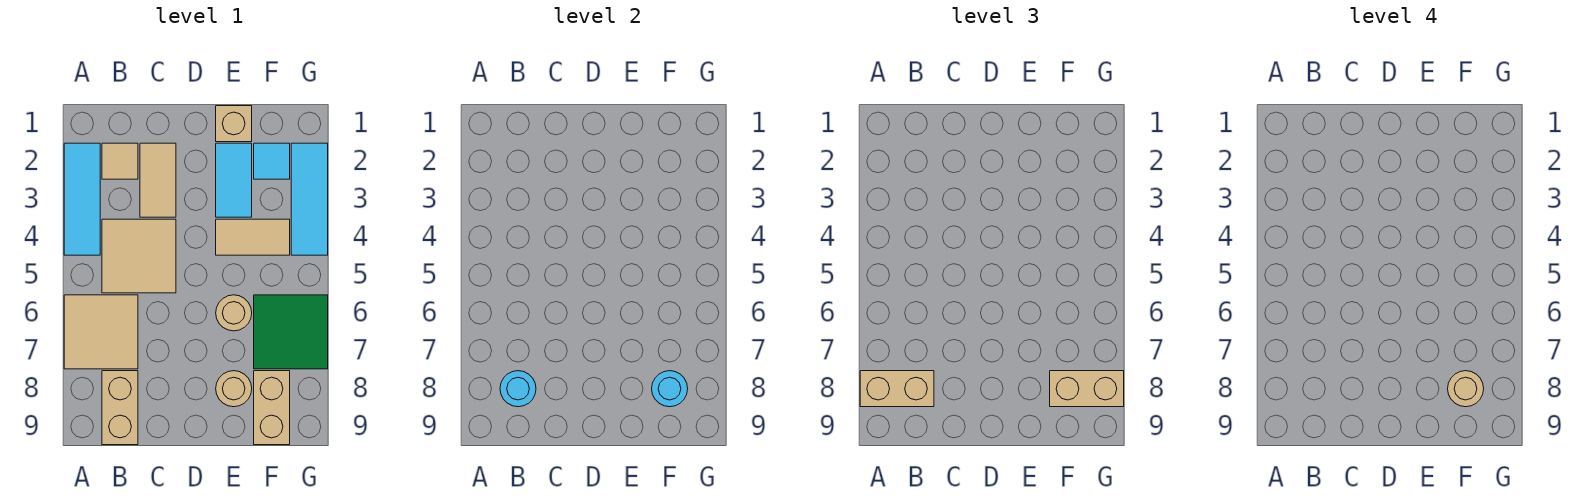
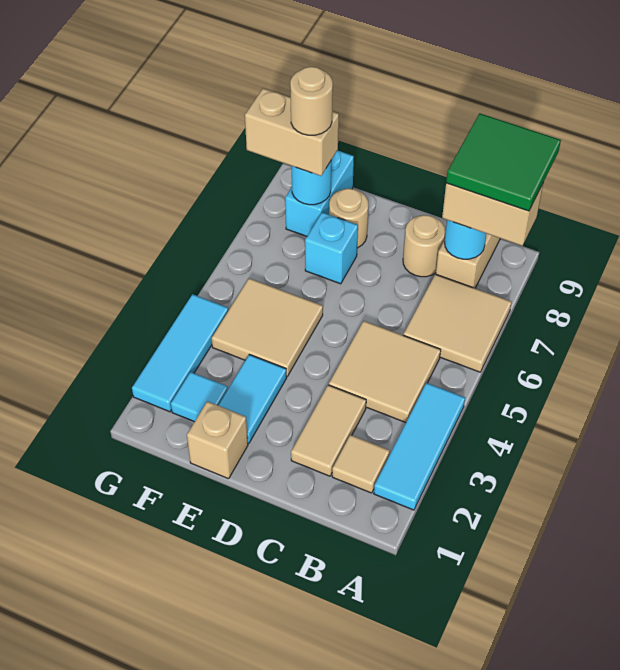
tan tile E4:F4 level 1 -> tan tile E4:F5 level 1
tan round brick E6 level 1 -> tan round brick C8 level 1
none -> cyan brick E7 level 1
green tile F6:G7 level 1 -> green tile A8:B9 level 4
tan brick F8:F9 level 1 -> cyan brick F8:F9 level 1

